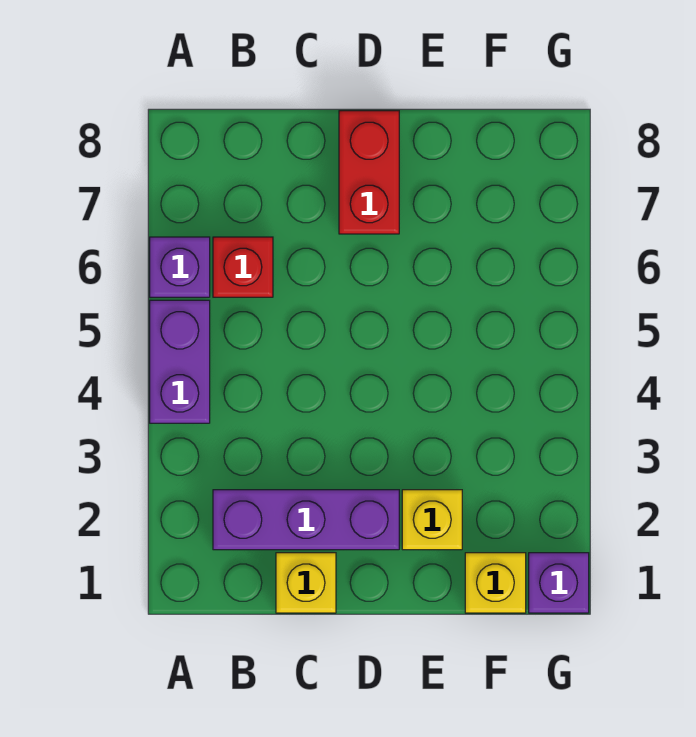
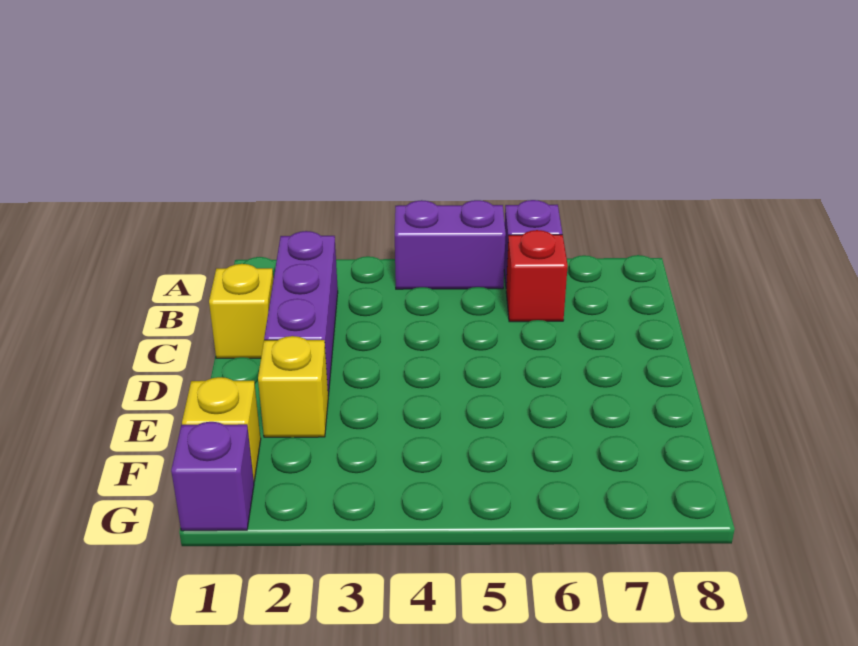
red brick D7:D8 level 1 -> none

